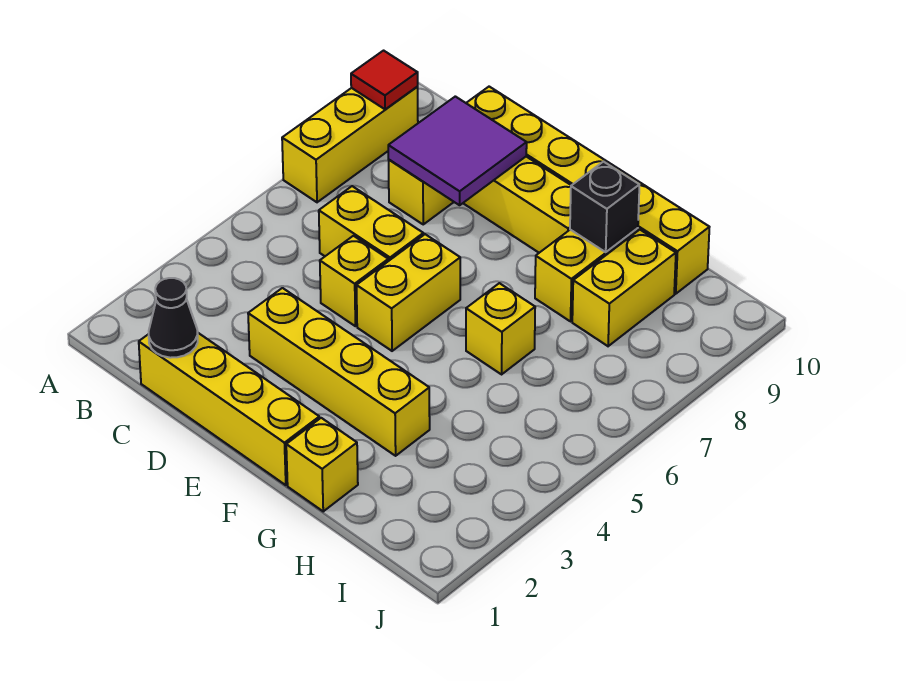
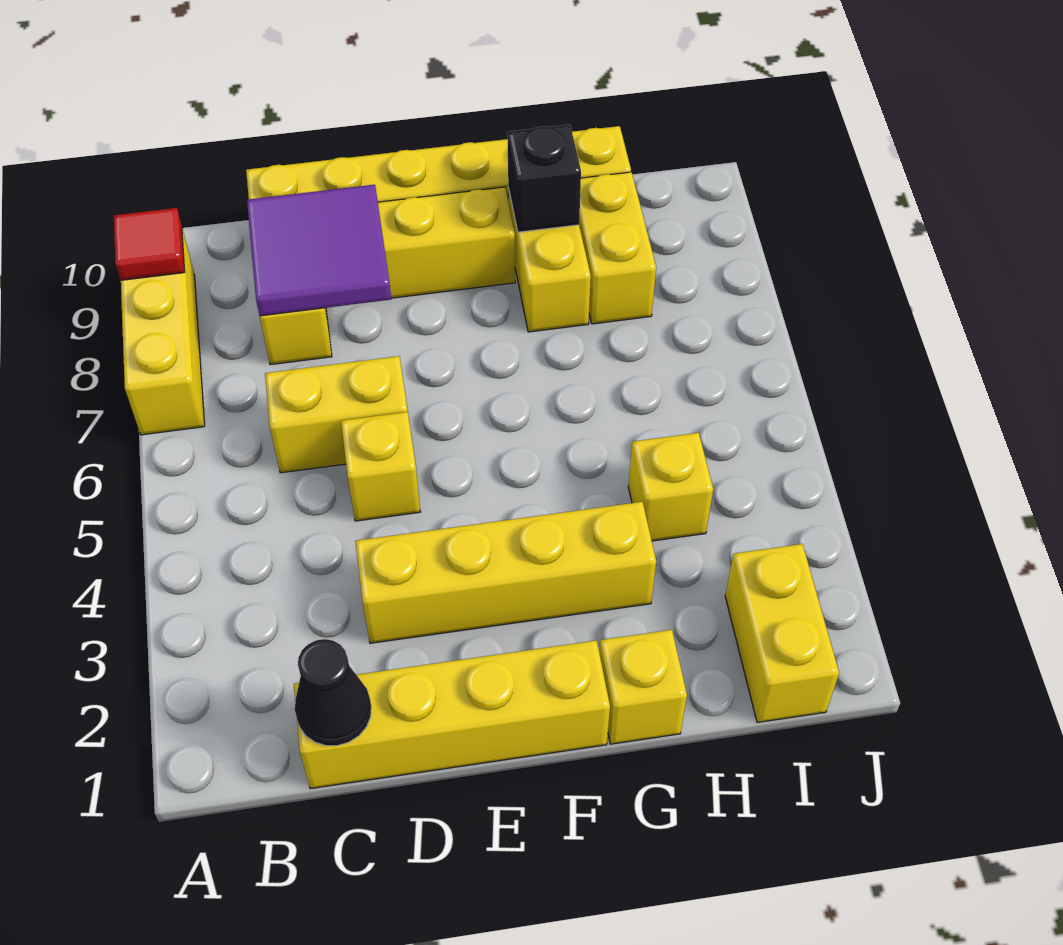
yellow brick E5:E6 level 1 -> yellow brick I1:I2 level 1
yellow brick G6 level 1 -> yellow brick H4 level 1

